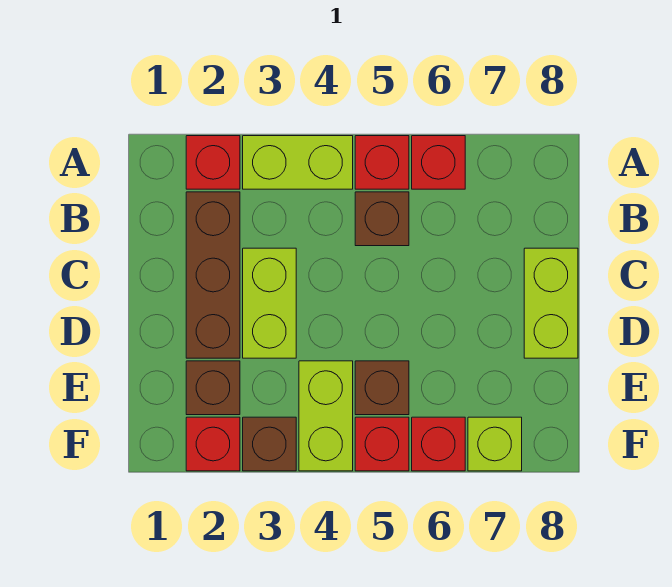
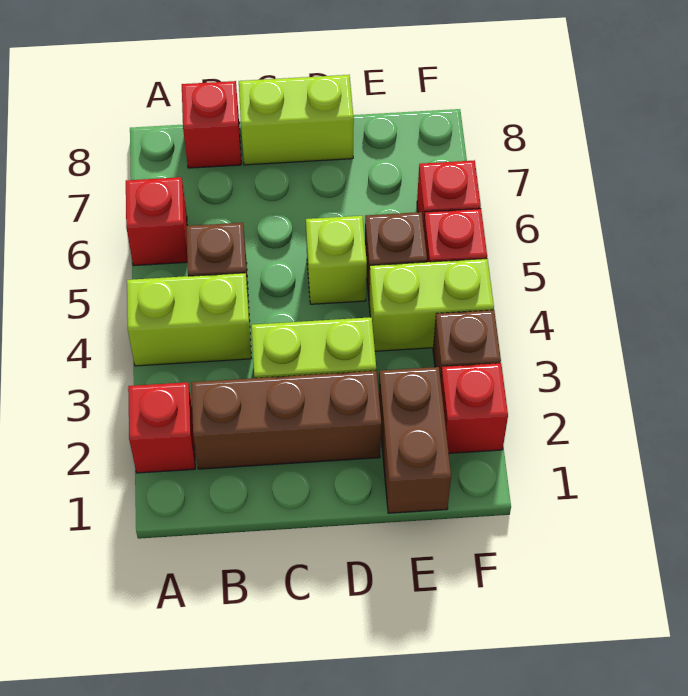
lime brick A3:A4 level 1 -> lime brick A4:B4 level 1
red brick A5 level 1 -> red brick B8 level 1
brown brick E2 level 1 -> brown brick E1:E2 level 1
lime brick F7 level 1 -> lime brick D5 level 1

